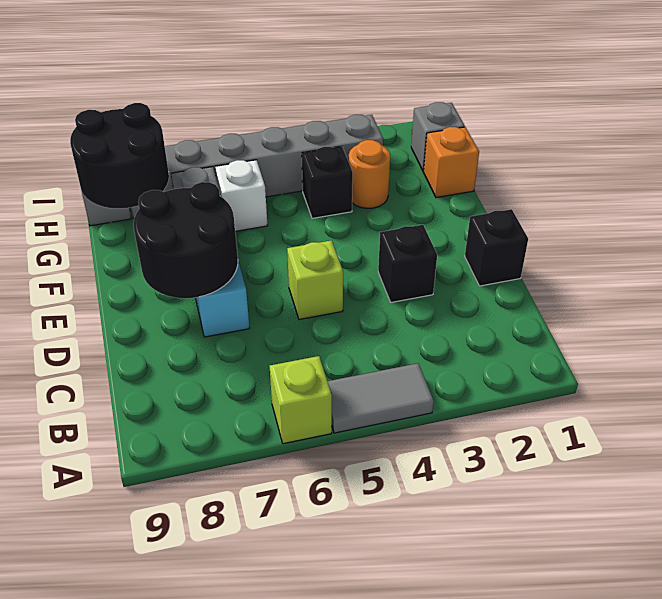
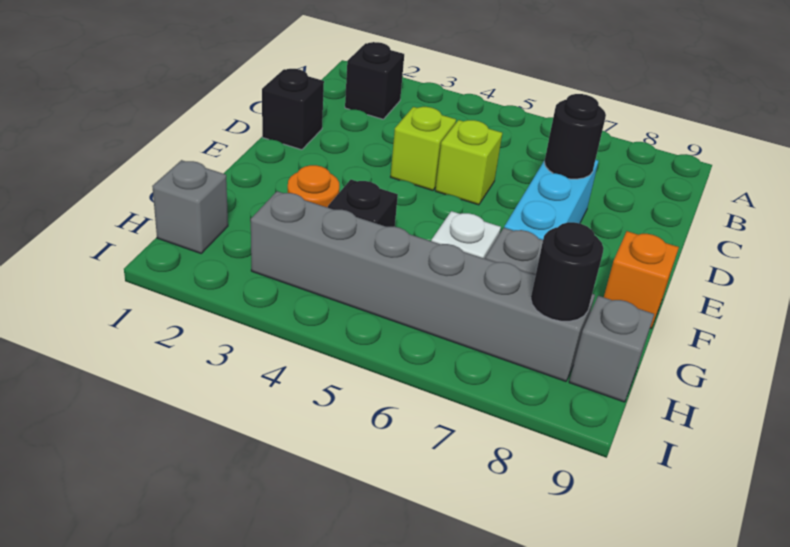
grey tile A4:A5 level 1 -> none
lime brick A6 level 1 -> lime brick D4 level 1
black brick D3 level 1 -> black brick B2 level 1
black round brick D7:E8 level 2 -> black round brick D7 level 2
orange brick G1 level 1 -> orange brick F9 level 1
black round brick G8:H9 level 2 -> black round brick H8 level 2

